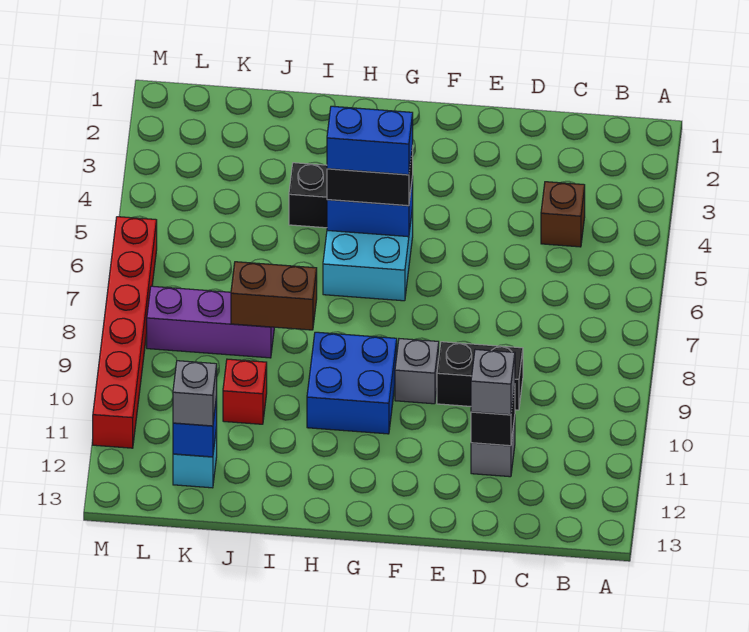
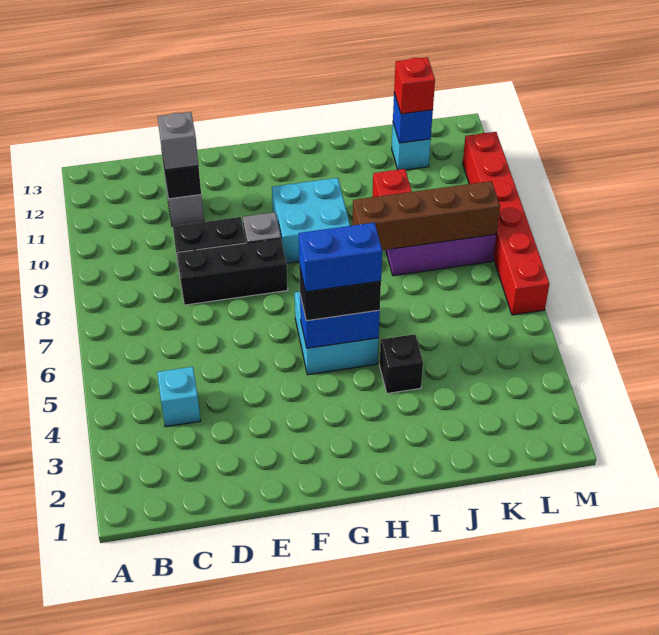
brown brick C4 level 1 -> cyan brick C4 level 1
none -> black brick D8:F8 level 1
blue brick G9:H10 level 1 -> cyan brick G9:H10 level 1
brown brick I8:J8 level 2 -> brown brick I8:L8 level 2
grey brick K12 level 3 -> red brick K12 level 3

